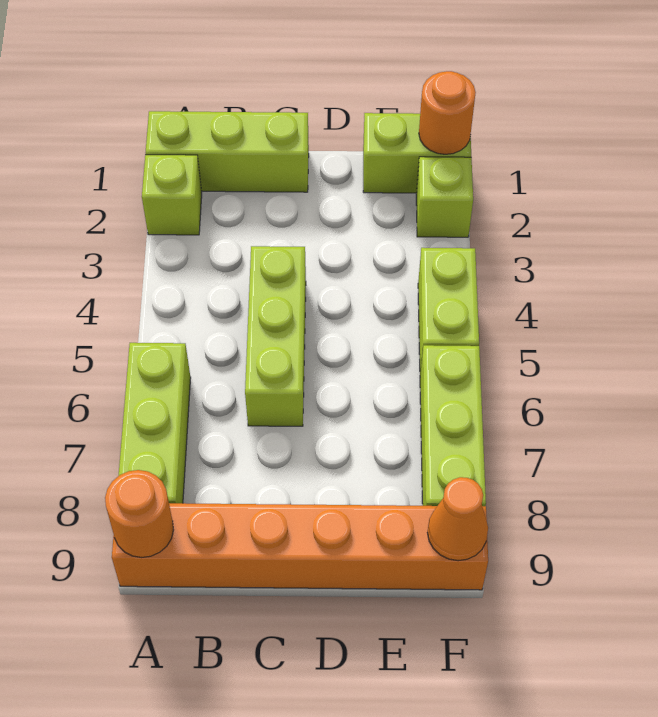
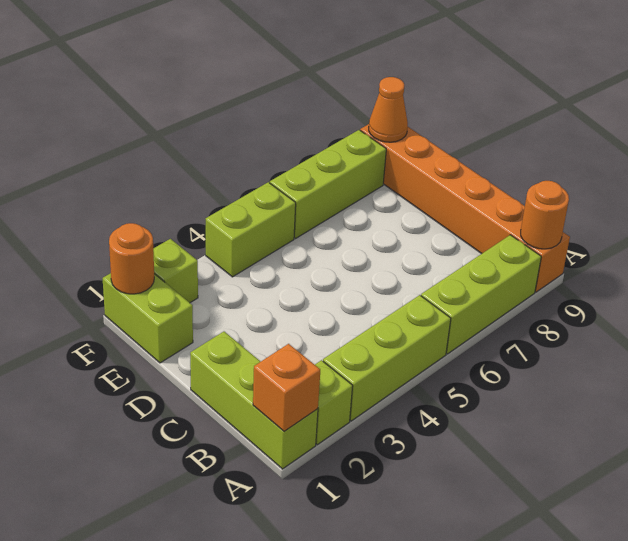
none -> orange brick A1 level 2
lime brick C4:C6 level 1 -> lime brick A3:A5 level 1

